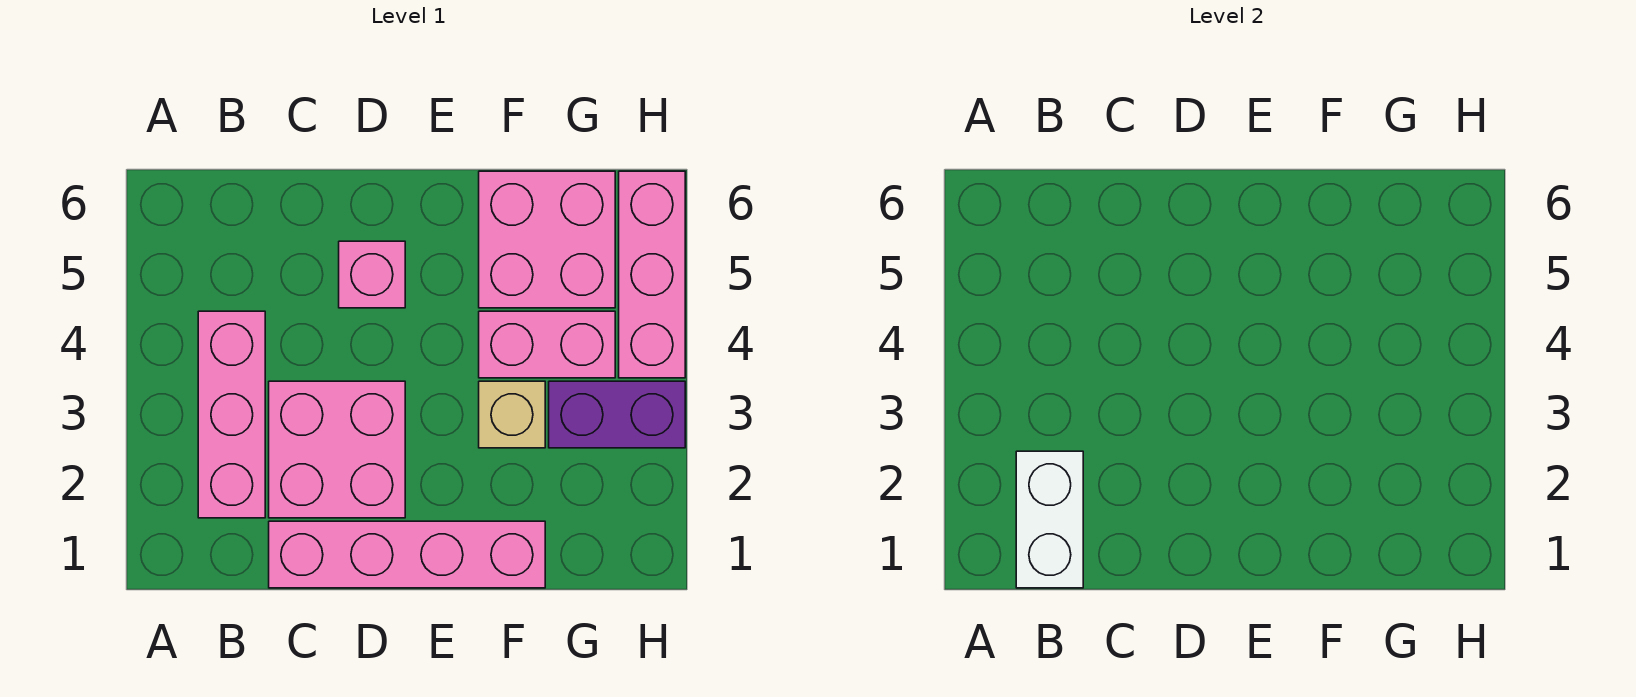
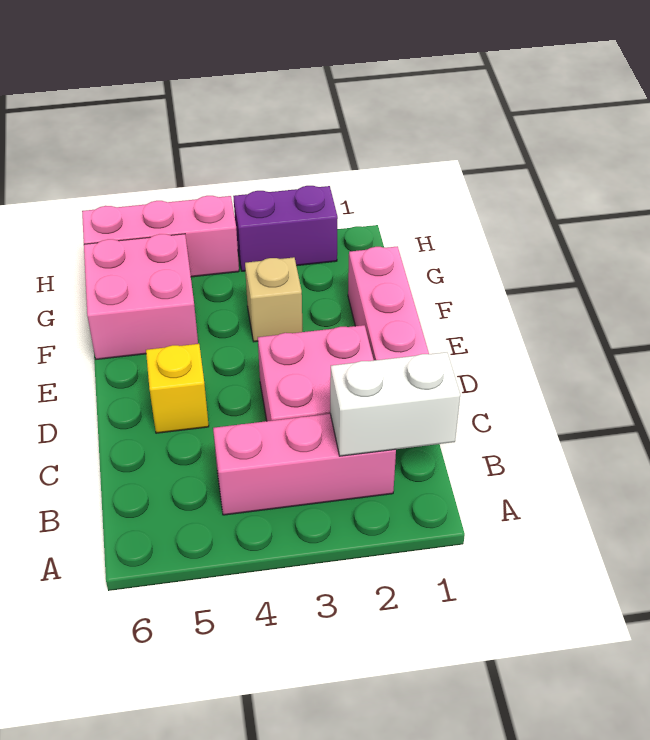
pink brick D5 level 1 -> yellow brick D5 level 1
pink brick F4:G4 level 1 -> none
purple brick G3:H3 level 1 -> purple brick H2:H3 level 1

